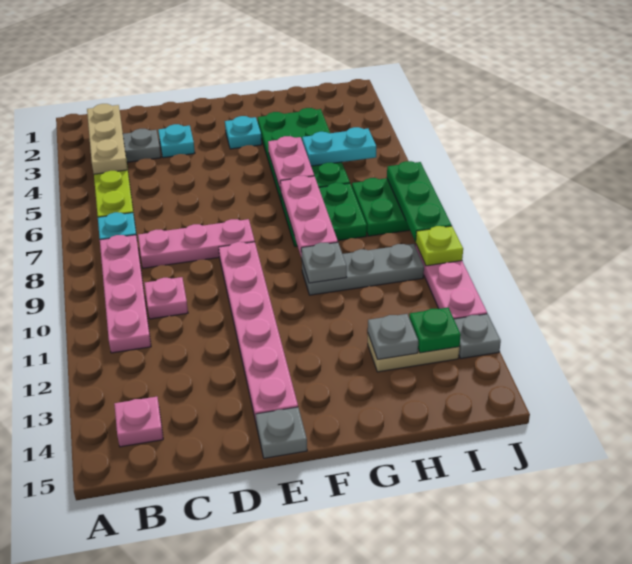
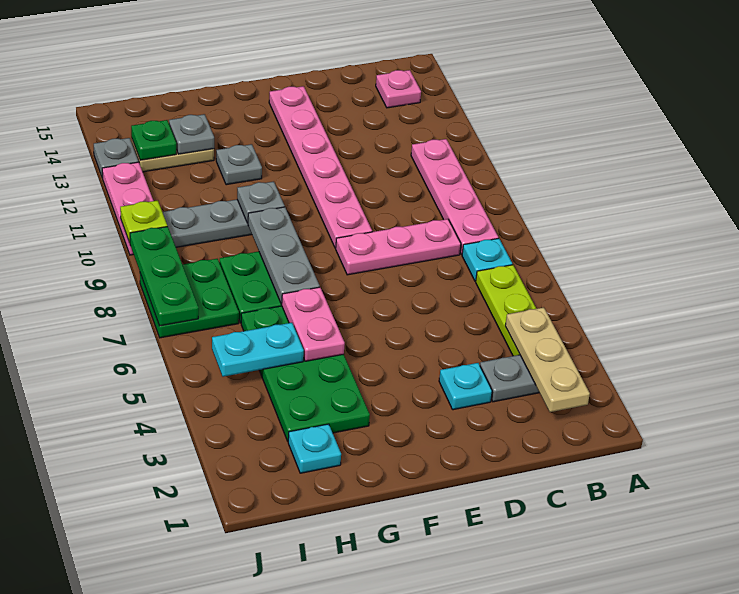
pink plate C10 level 1 -> none
grey plate E15 level 1 -> grey plate G12 level 1
cyan plate F3 level 1 -> cyan plate H2 level 1
pink plate G7:G9 level 2 -> grey plate G7:G9 level 2

